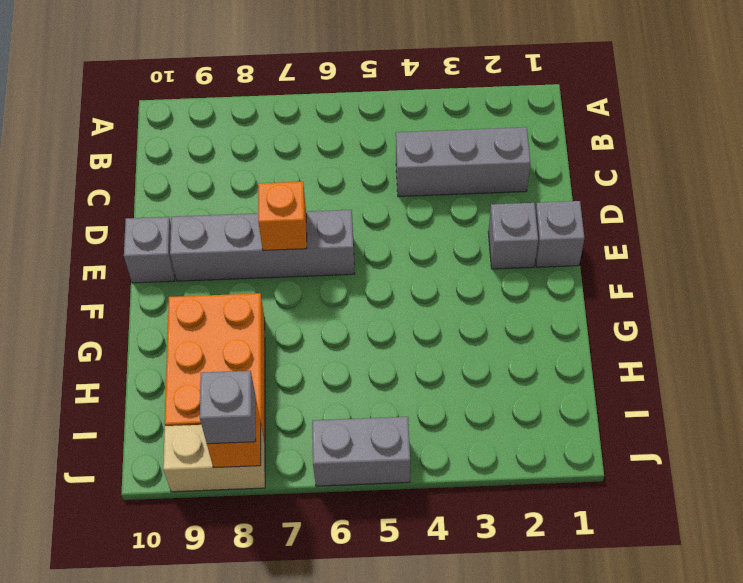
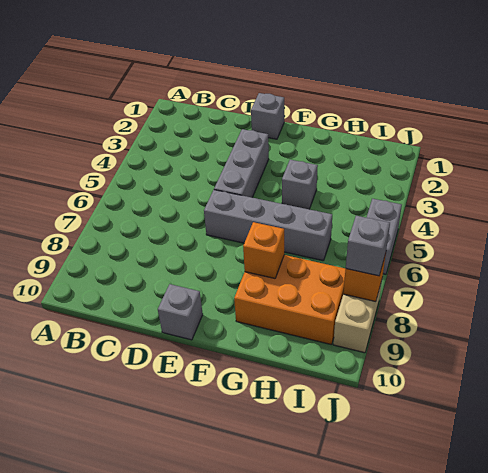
grey brick C2:C4 level 1 -> grey brick E3:E5 level 1
grey brick E2 level 1 -> grey brick G4 level 1
grey brick E6:E9 level 1 -> grey brick E6:H6 level 1
orange brick E7 level 2 -> orange brick G8 level 2

